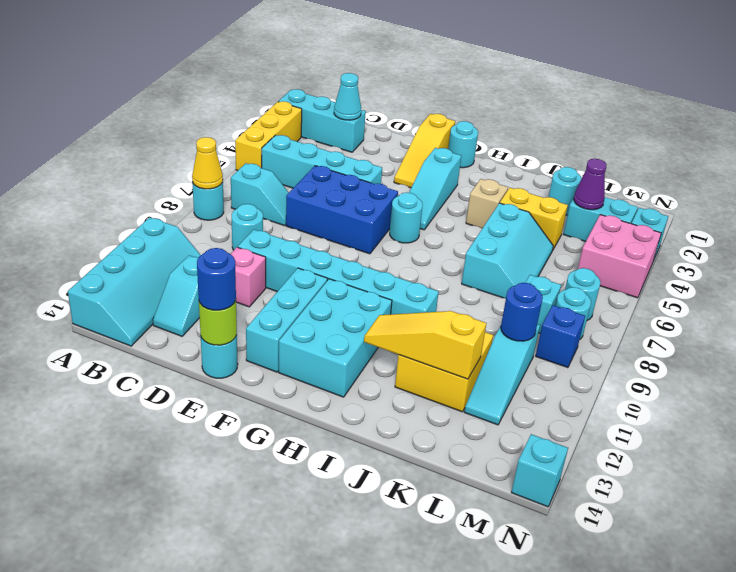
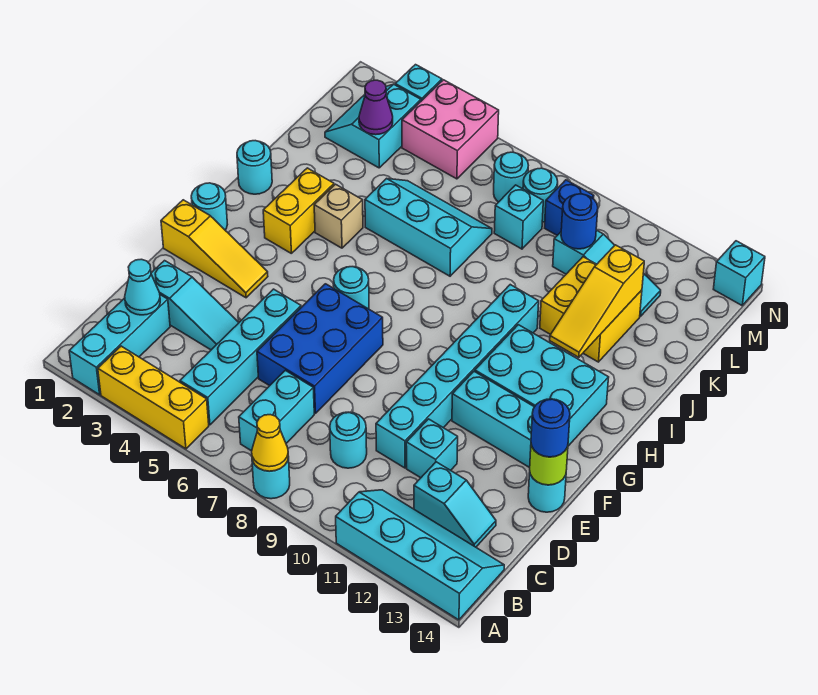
cyan slope B7:C7 level 1 top B -> cyan brick B7:C7 level 1
pink brick D11 level 1 -> cyan brick D11 level 1
cyan slope G3:G5 level 1 top 3 -> cyan slope D2:D4 level 1 top 2
yellow brick J4:K4 level 1 -> yellow brick H3:I3 level 1
cyan round brick K2 level 1 -> cyan round brick I1 level 1

